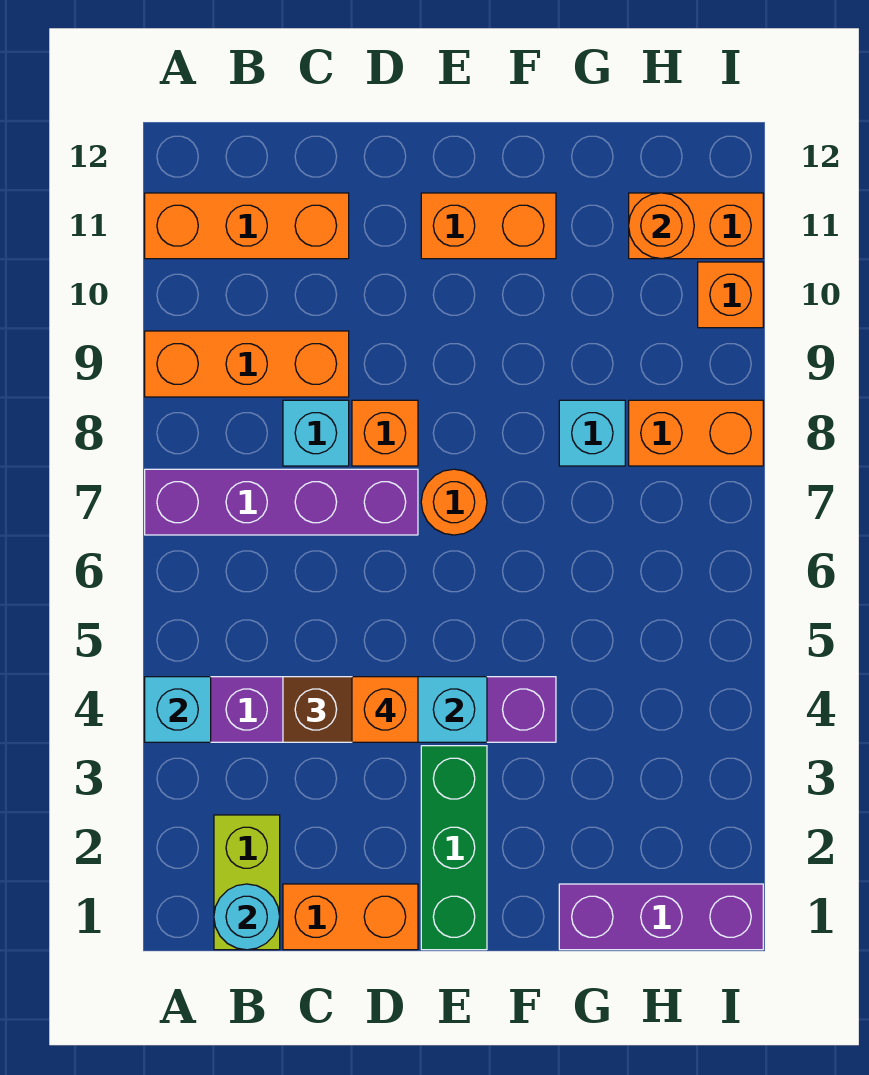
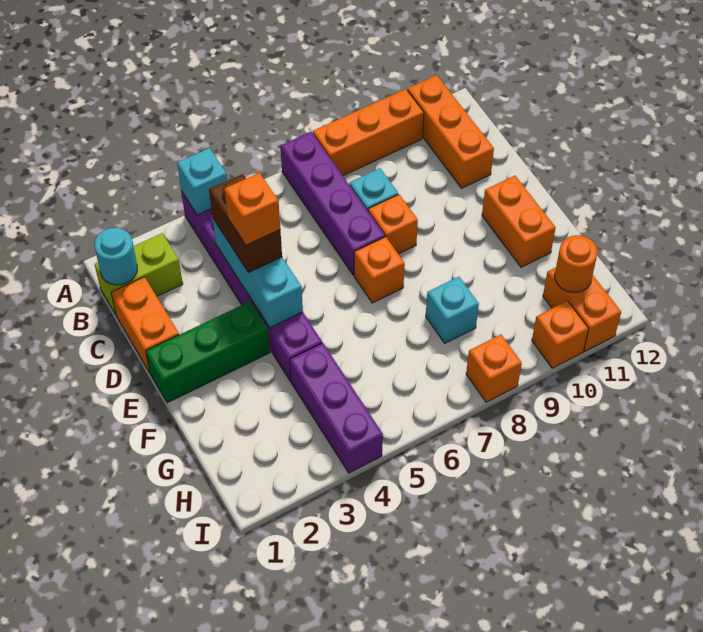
orange brick A9:C9 level 1 -> orange brick A8:A10 level 1
orange round brick E7 level 1 -> orange brick E7 level 1
purple brick G1:I1 level 1 -> purple brick G4:I4 level 1
orange brick H8:I8 level 1 -> orange brick I8 level 1

